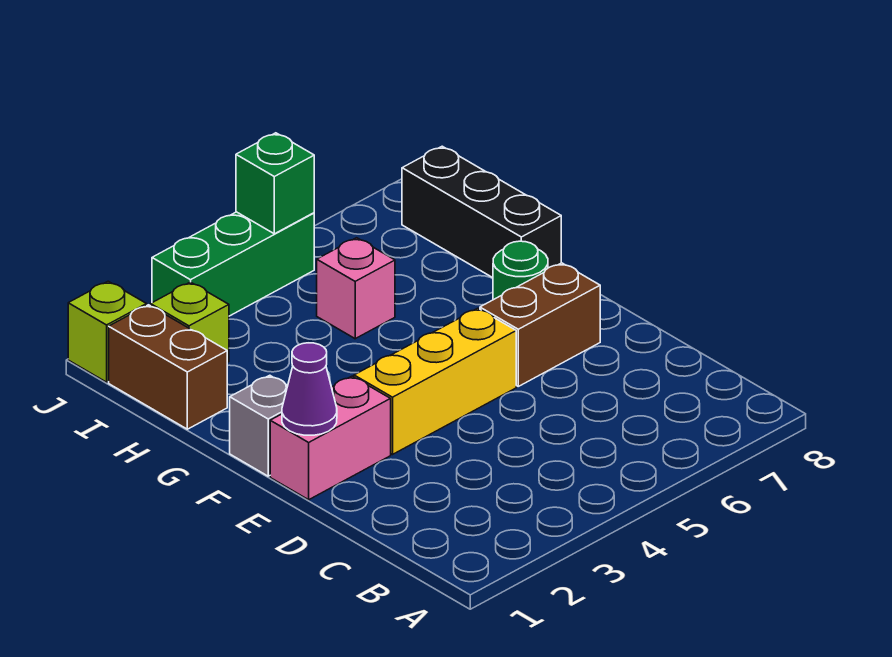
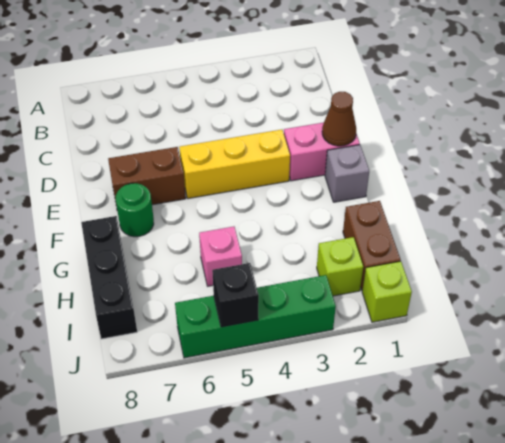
purple cone E1 level 2 -> brown cone E1 level 2
green brick J3:J5 level 1 -> green brick J3:J6 level 1
green brick J5 level 2 -> black brick J5 level 2

